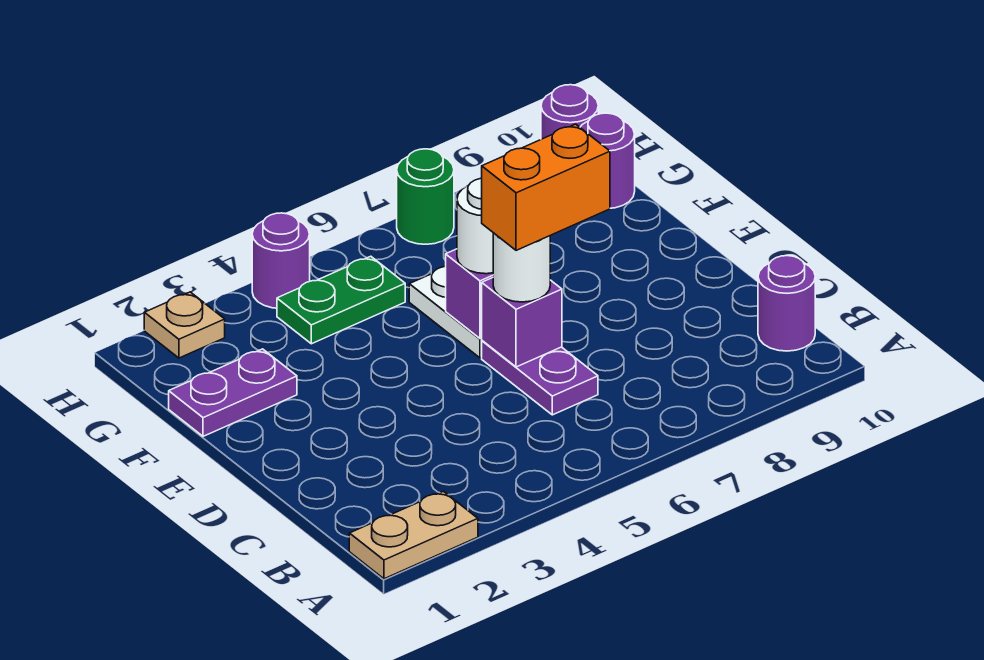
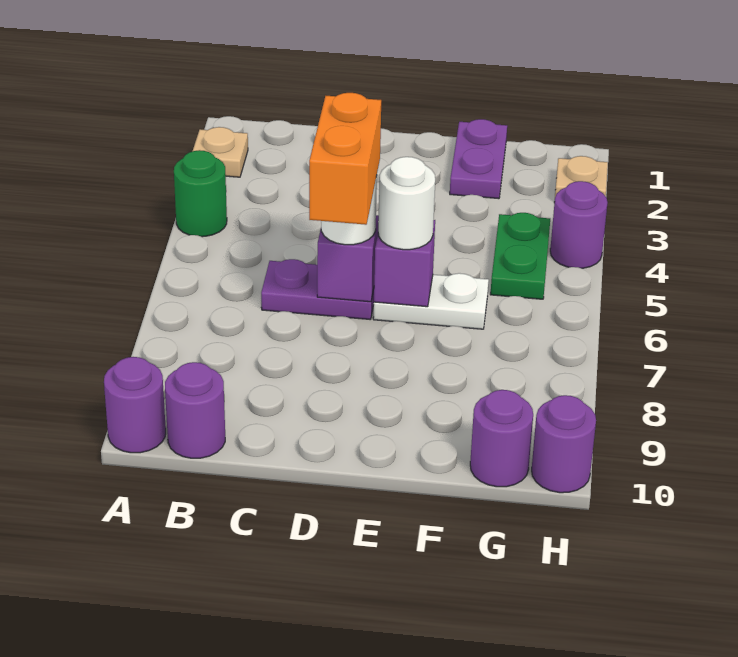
tan plate A1:A2 level 1 -> tan plate A2 level 1
none -> purple round brick A10 level 1
green round brick H7 level 1 -> green round brick A4 level 1

